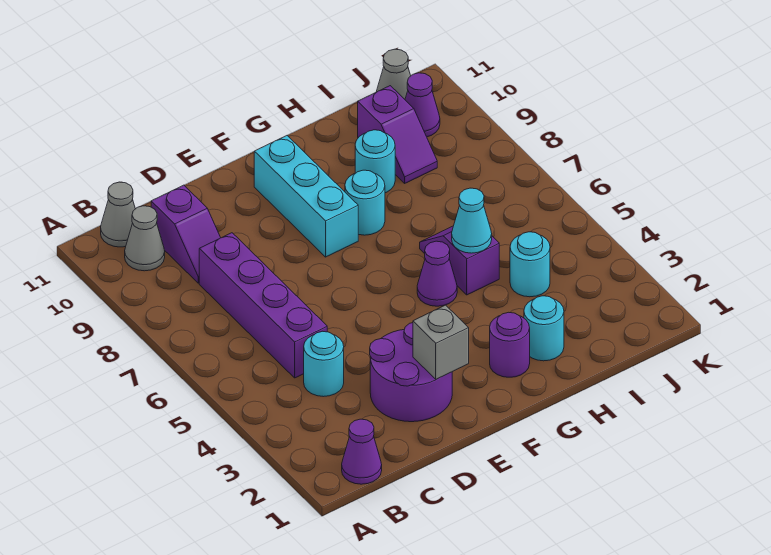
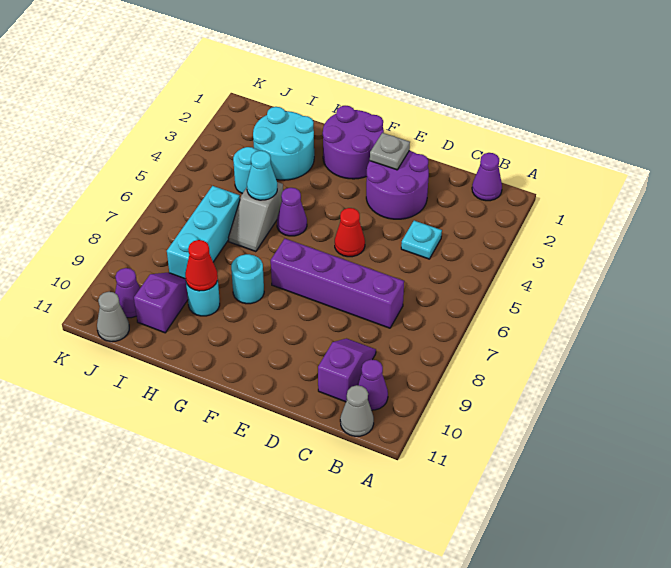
grey cone B10 level 1 -> purple cone B10 level 1
cyan round brick C4 level 1 -> cyan plate C4 level 1
purple brick C5:C8 level 1 -> purple brick C7:F7 level 1
grey brick E2 level 2 -> grey plate E2 level 2
none -> red cone E5 level 1
cyan brick F8:F10 level 1 -> cyan brick I6:I8 level 1
purple round brick G2 level 1 -> purple round brick F1:G2 level 1
cyan round brick H2 level 1 -> cyan round brick H2:I3 level 1
purple slope H5:H6 level 1 top 5 -> grey slope H5:H6 level 1 top 5
none -> red cone H9 level 2

